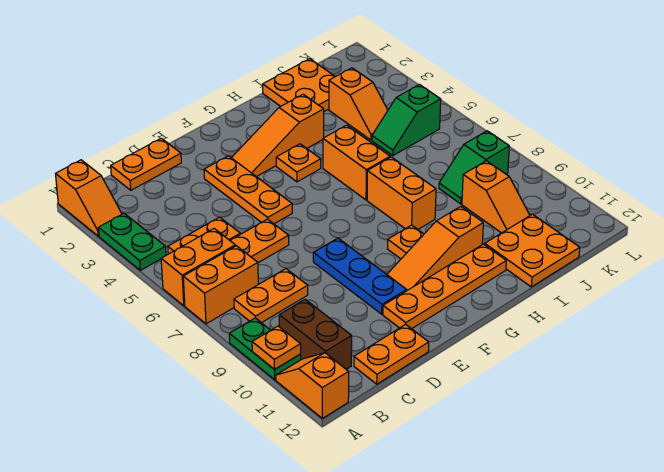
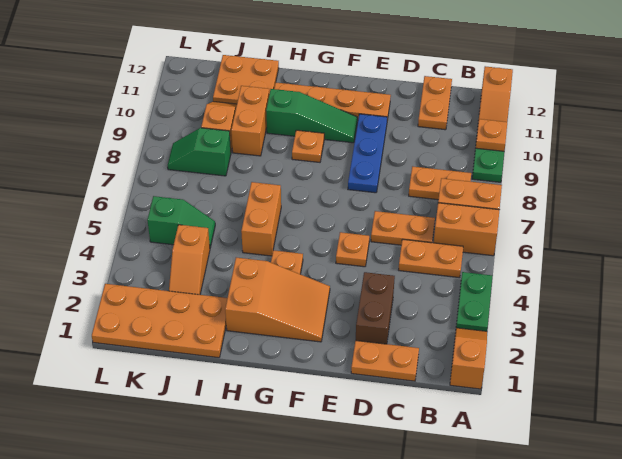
brown brick B10:B11 level 1 -> brown brick D2:D3 level 1
orange plate C12:D12 level 1 -> orange plate C11:C12 level 1
orange plate E3:E5 level 1 -> orange plate E5 level 1
orange slope F3:H3 level 1 top H -> orange slope F2:H3 level 1 top H
orange slope F10:H10 level 1 top H -> green slope F10:H10 level 1 top H
orange brick H7:H8 level 1 -> orange brick I9:I10 level 1
orange plate I1:J2 level 1 -> orange plate I1:L2 level 1
orange slope J3:J4 level 1 top 3 -> orange slope J3:J4 level 1 top 4
green slope J8:K8 level 1 top K -> green slope J8:K8 level 1 top J

